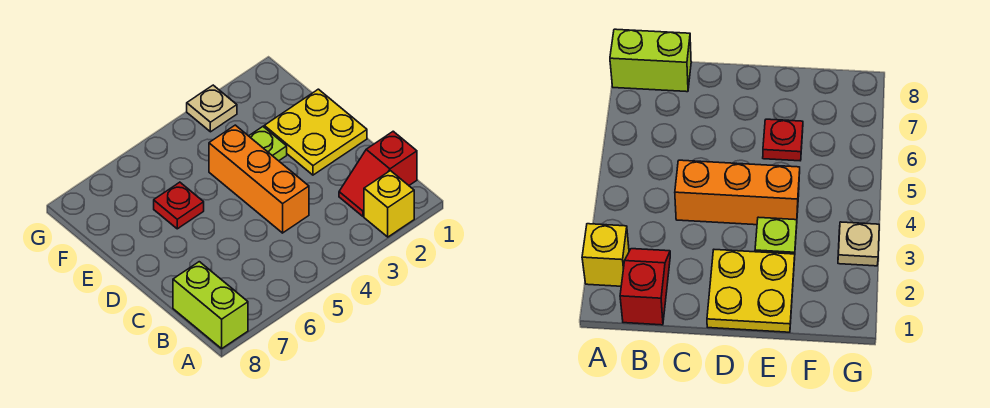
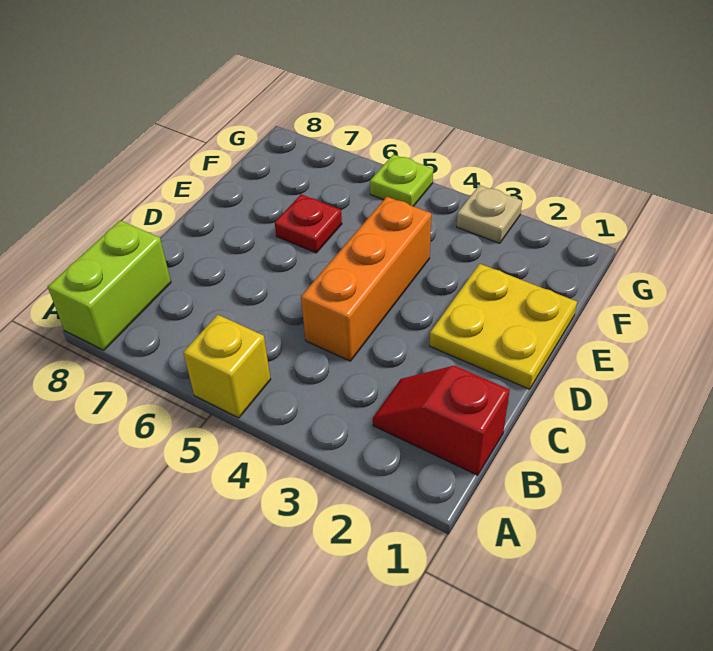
yellow brick A2 level 1 -> yellow brick A5 level 1
lime plate E3 level 1 -> lime plate G5 level 1

